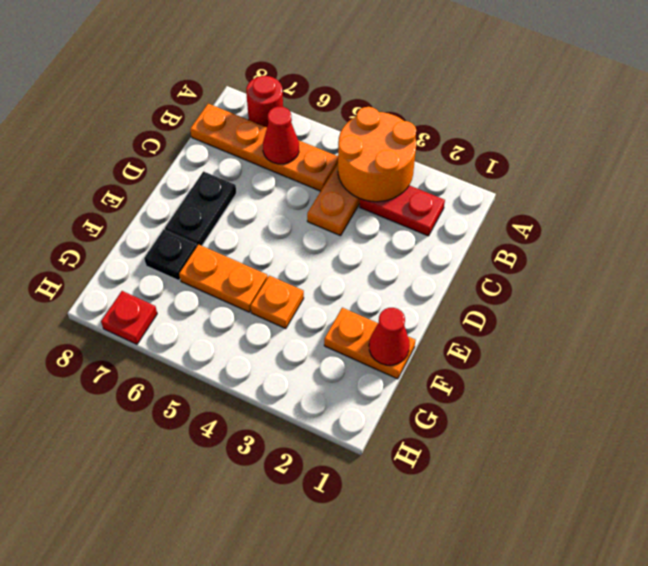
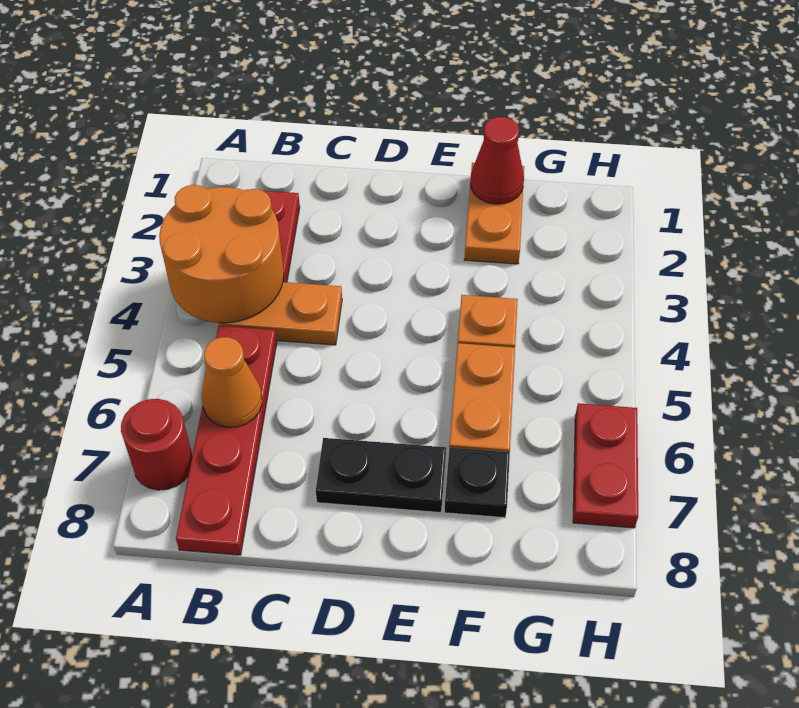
orange plate B5:B8 level 1 -> red plate B5:B8 level 1
red cone B6 level 2 -> orange cone B6 level 2
red plate H7 level 1 -> red plate H6:H7 level 1

